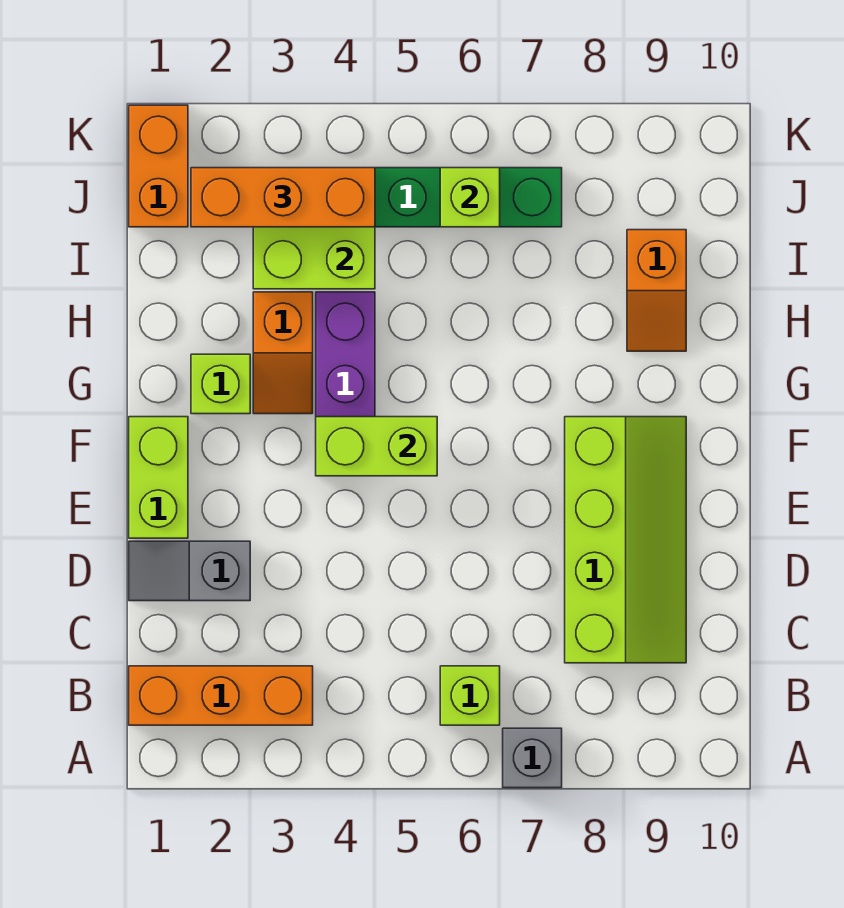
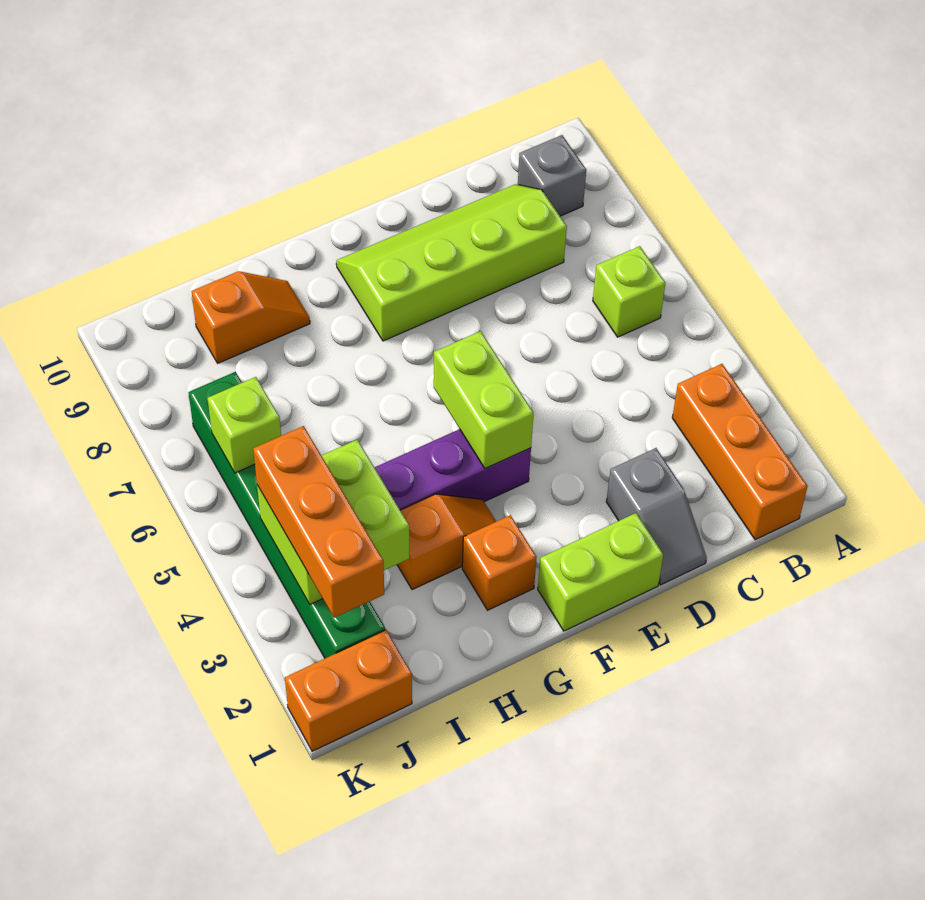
grey brick A7 level 1 -> grey brick B9 level 1
lime brick G2 level 1 -> orange brick G2 level 1

